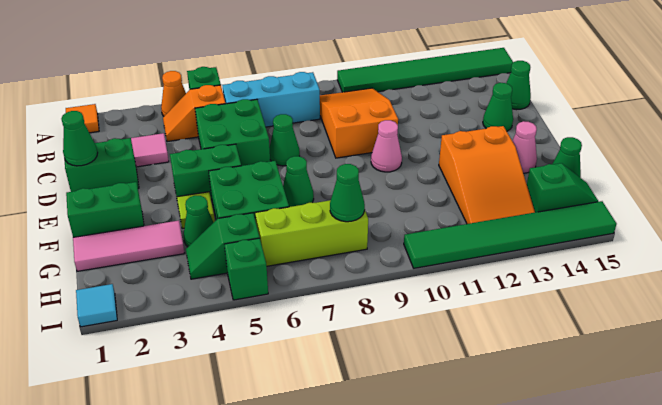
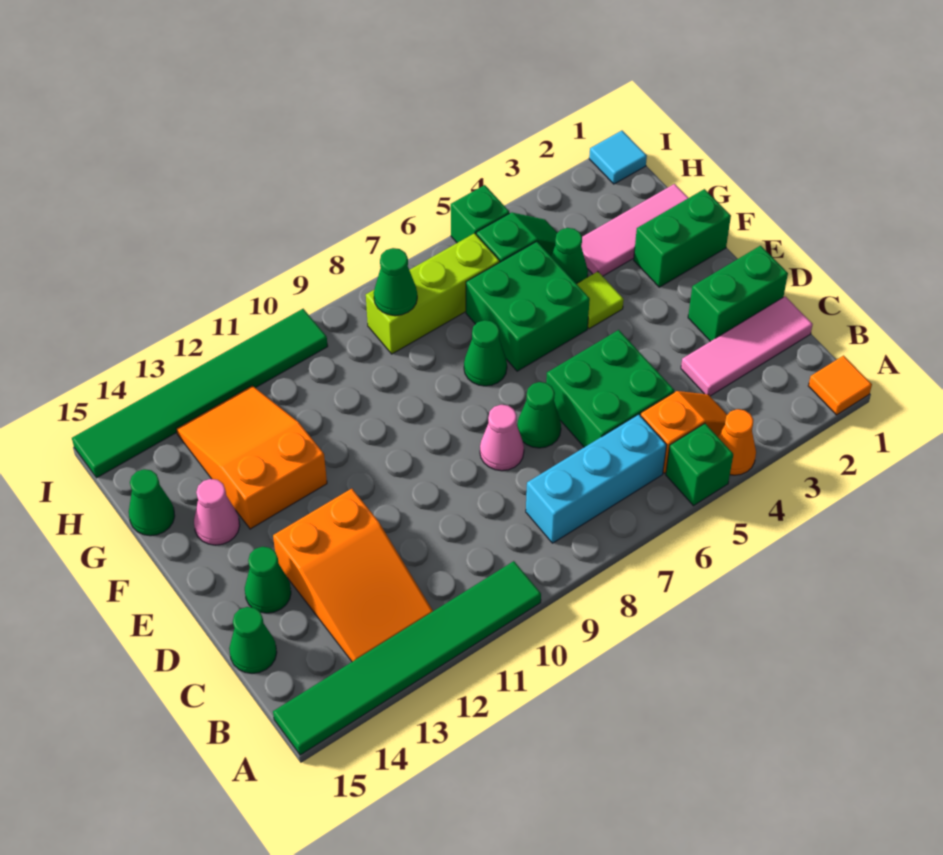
orange slope B9:D10 level 1 top D -> orange slope B12:D13 level 1 top D
green cone D1 level 2 -> none
green brick E4:E5 level 1 -> none
pink cone E10 level 1 -> pink cone D8 level 1
green slope H14:H15 level 1 top 14 -> none

